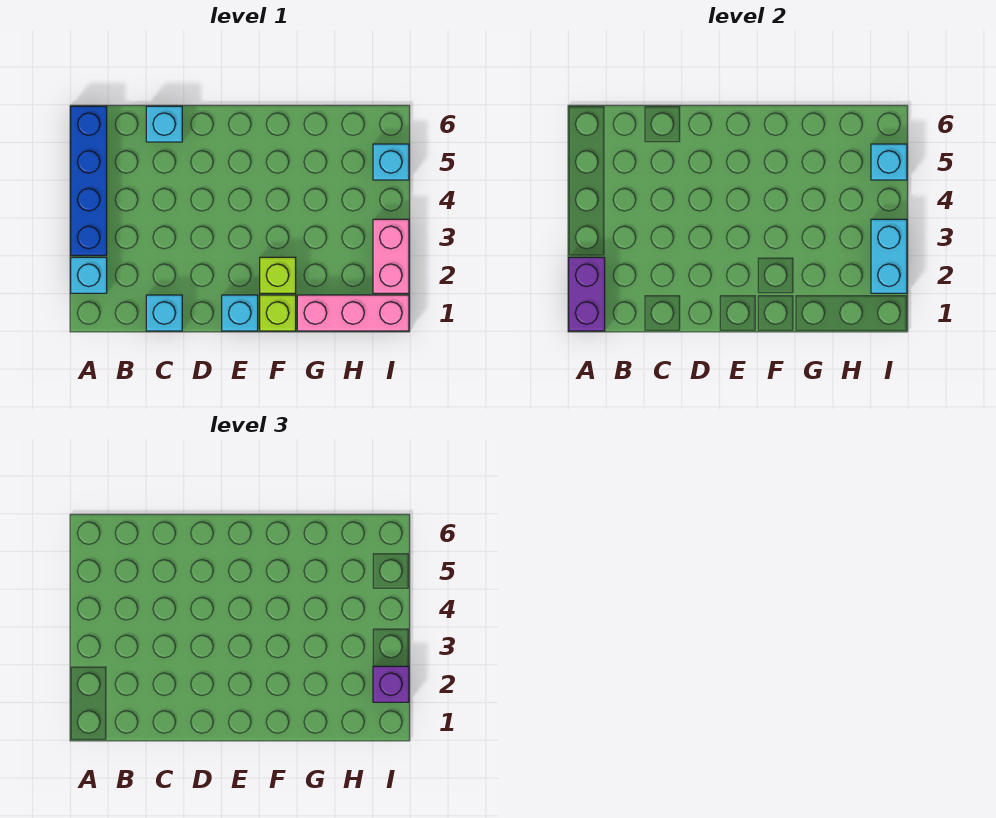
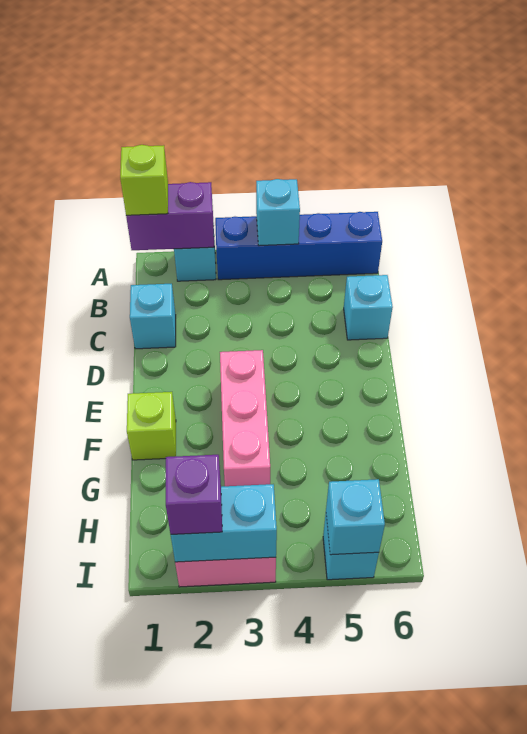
cyan brick E1 level 1 -> cyan brick A4 level 2
lime brick F2 level 1 -> lime brick A1 level 3
pink brick G1:I1 level 1 -> pink brick E3:G3 level 1

